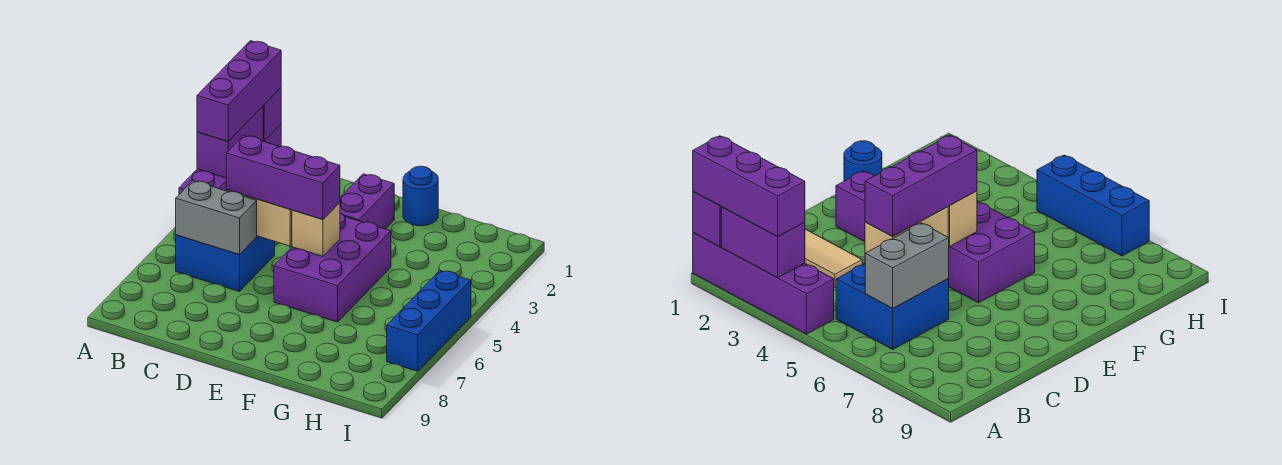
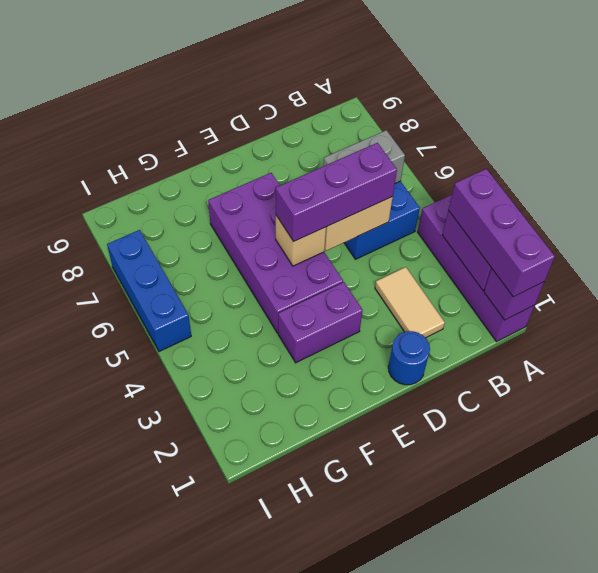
purple brick E2:E3 level 1 -> purple brick E3:F3 level 1
purple brick E4:F6 level 1 -> purple brick E4:F7 level 1
blue round brick F1 level 1 -> blue round brick D1 level 1

